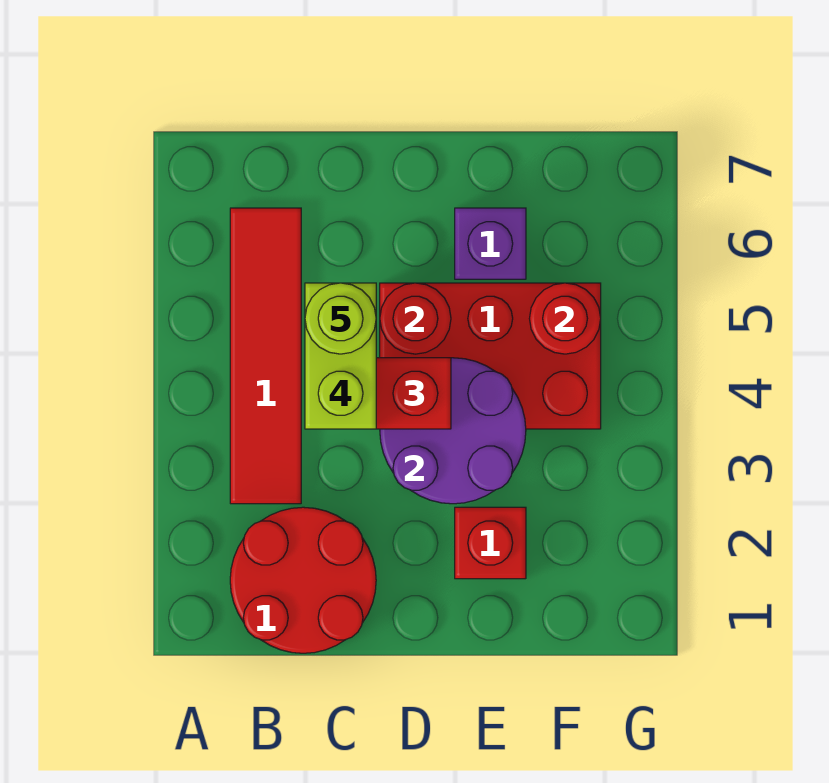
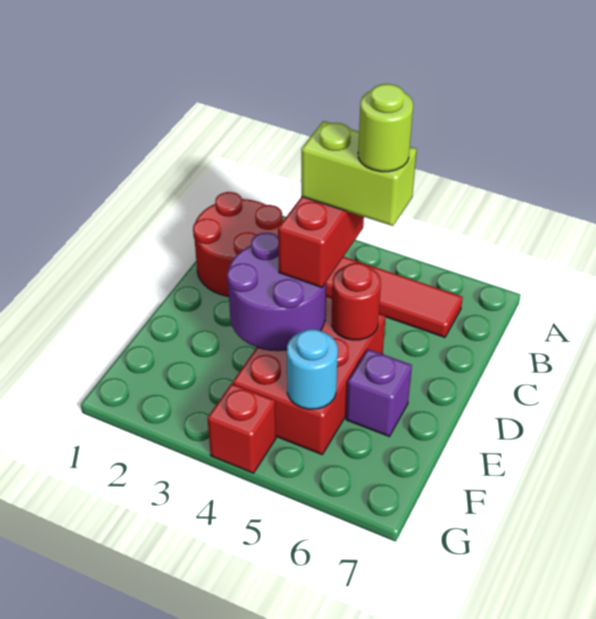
red brick E2 level 1 -> red brick G4 level 1
red round brick F5 level 2 -> cyan round brick F5 level 2

